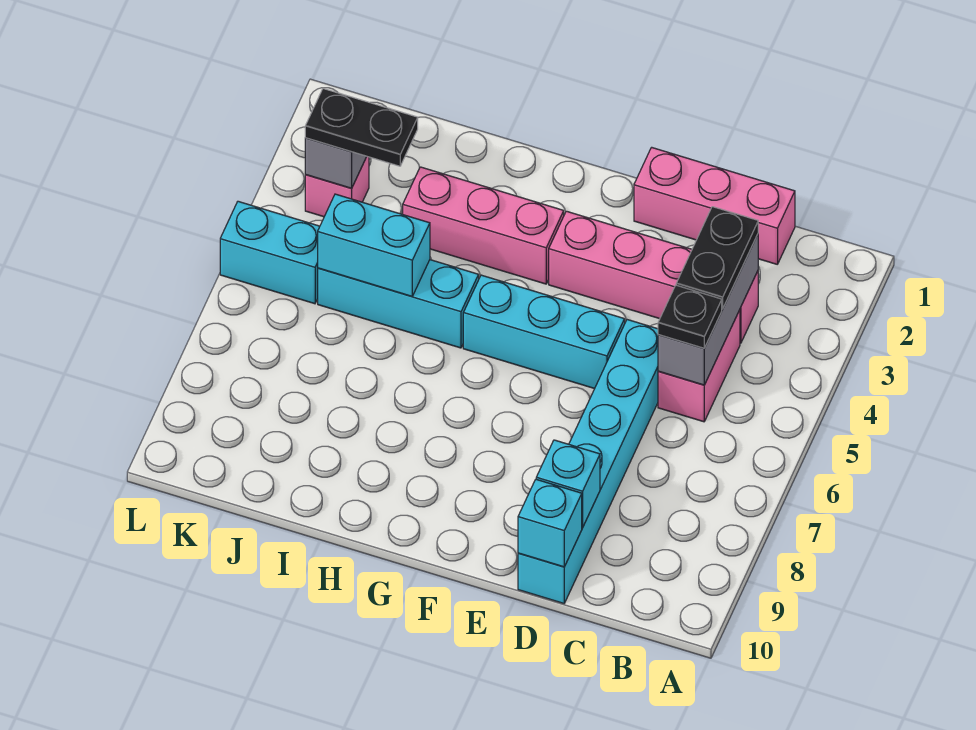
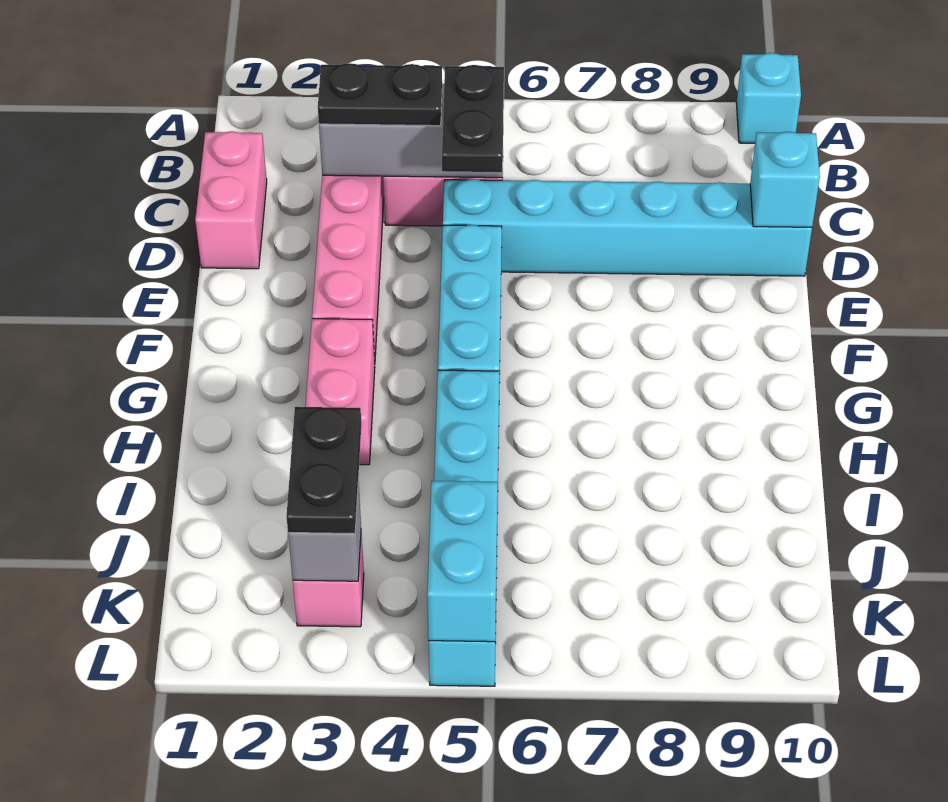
pink brick C1:E1 level 1 -> pink brick C1:D1 level 1
black plate C5 level 3 -> black plate C5:D5 level 3
cyan brick D9 level 2 -> cyan brick A10 level 1
pink brick G3:I3 level 1 -> pink brick G3:H3 level 1
cyan brick I5:J5 level 2 -> cyan brick K5:L5 level 2

